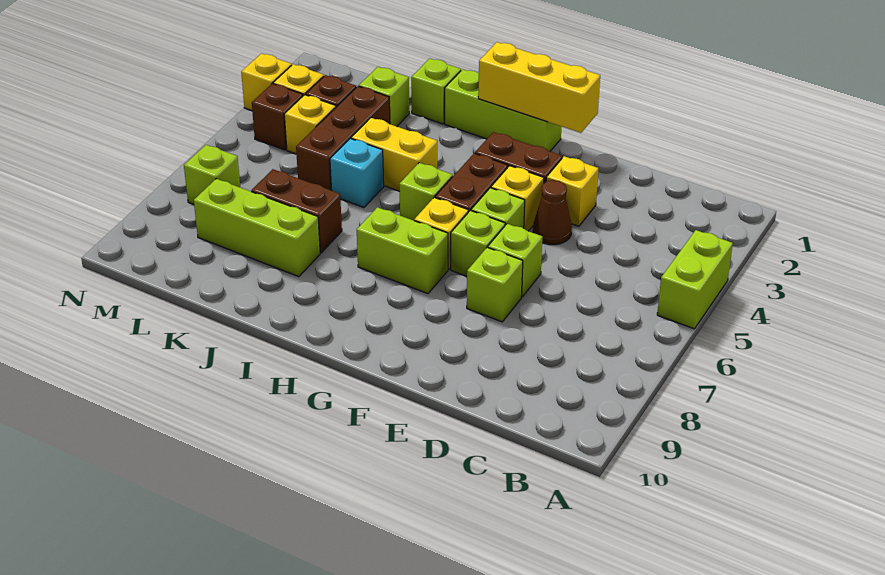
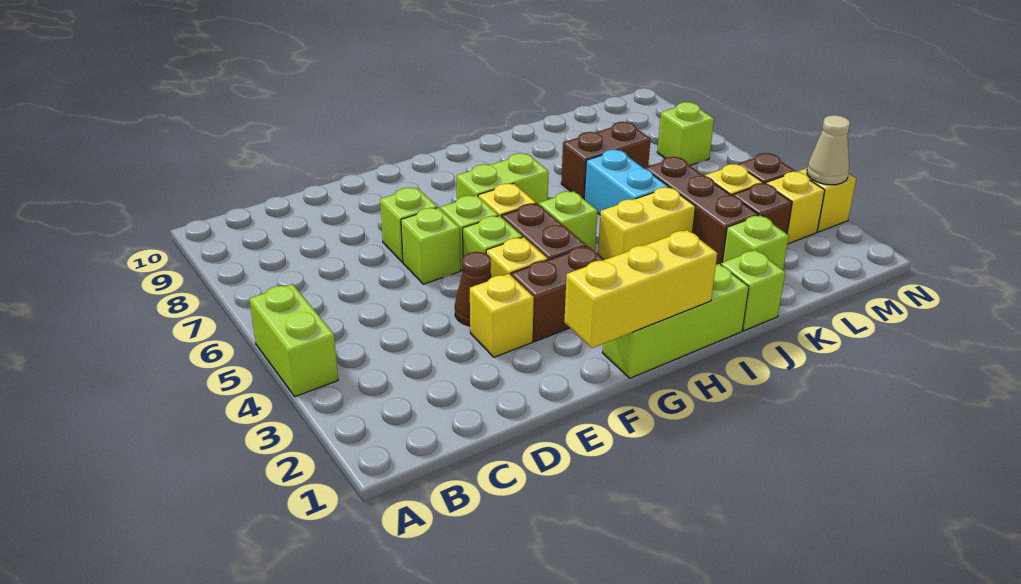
cyan brick J5 level 1 -> cyan brick J5:J6 level 1
lime brick J8:L8 level 1 -> none
none -> tan cone N3 level 2

